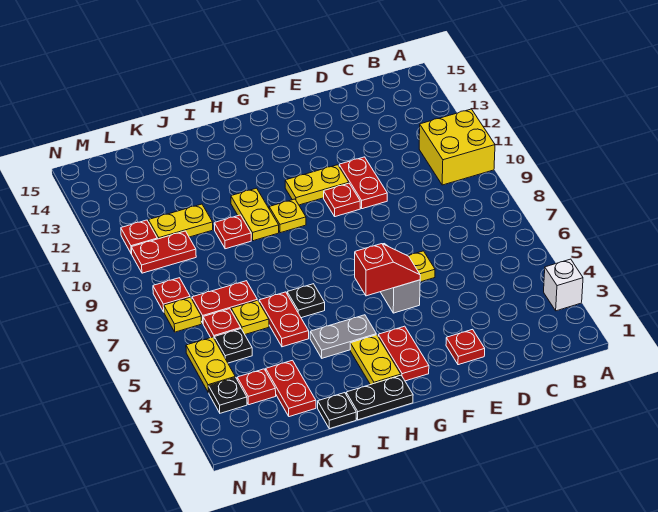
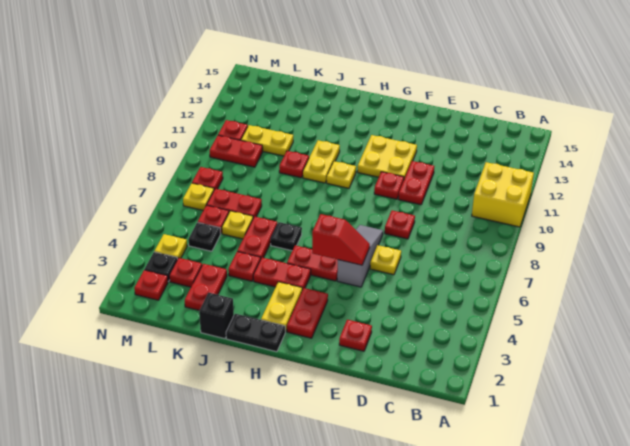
white brick A3 level 1 -> none
none -> red plate E8 level 1
yellow plate F11:G11 level 1 -> yellow plate F11:G12 level 1
none -> red plate G5:H5 level 1
grey plate H4:I4 level 1 -> red plate H4:I4 level 1
black plate J1 level 1 -> black brick J1 level 1
none -> red plate J4 level 1
none -> red plate M2 level 1
yellow plate M4:M5 level 1 -> yellow plate M4 level 1

